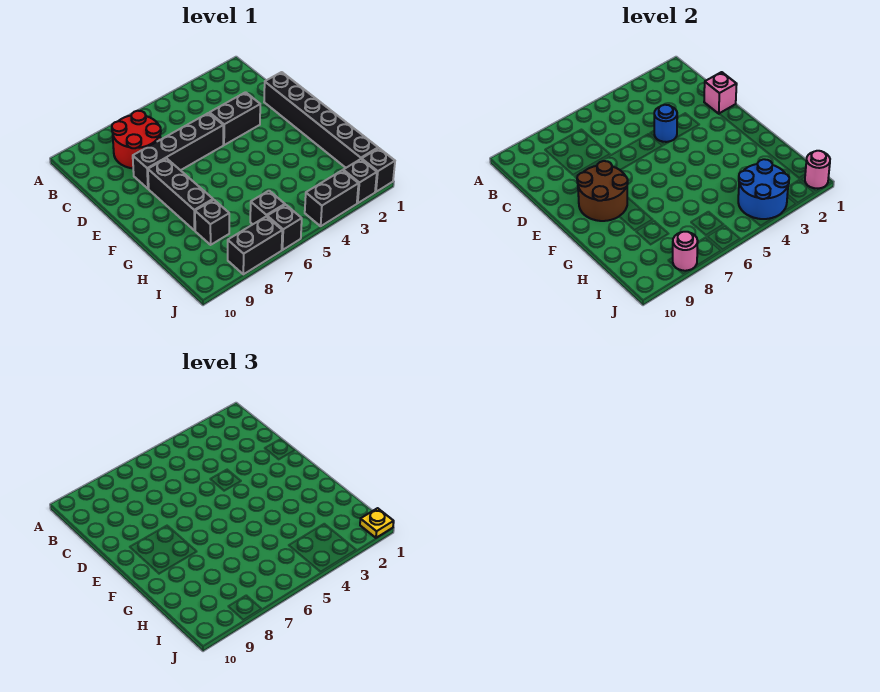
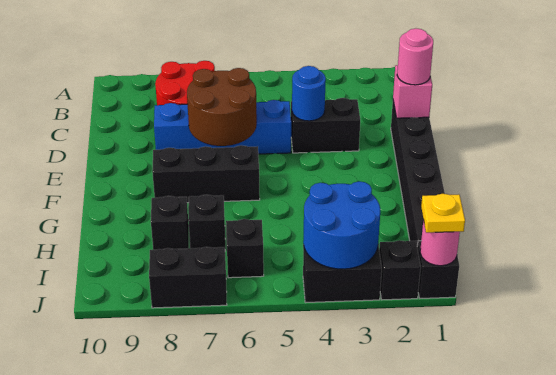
black brick D5:D8 level 1 -> blue brick D5:D8 level 1
black brick E8:G8 level 1 -> black brick F6:F8 level 1
brown round brick E8:F9 level 2 -> brown round brick D6:E7 level 2
black brick J6 level 1 -> black brick H7 level 1
pink round brick J8 level 2 -> pink round brick D1 level 3

